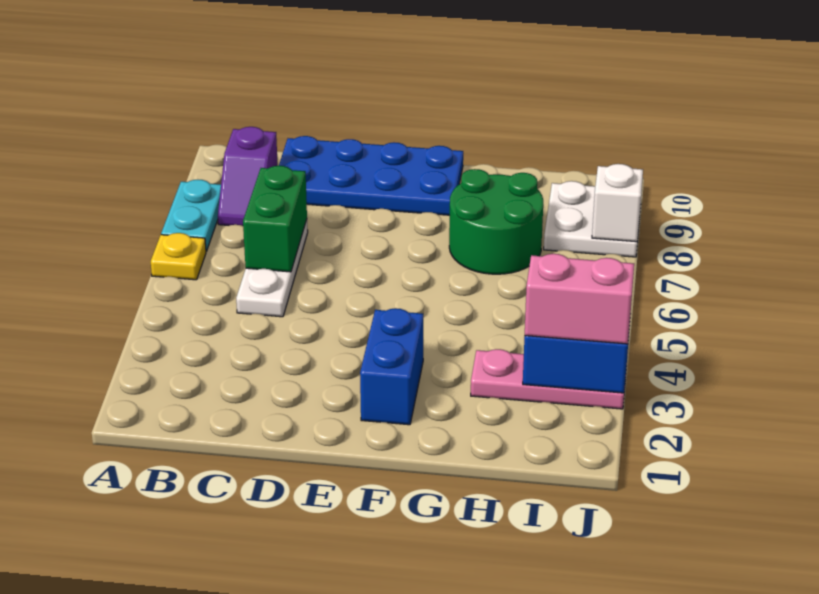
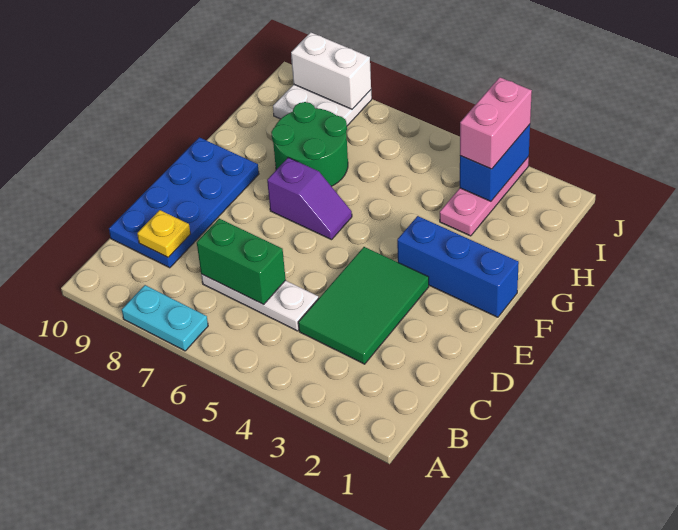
yellow plate A6 level 1 -> yellow plate C9 level 2
purple slope B8:B9 level 1 top 9 -> purple slope F6:F7 level 1 top 7
none -> green tile C3:E4 level 1
blue brick F2:F3 level 1 -> blue brick F1:F3 level 1
white brick J8 level 2 -> white brick J8:J9 level 2

